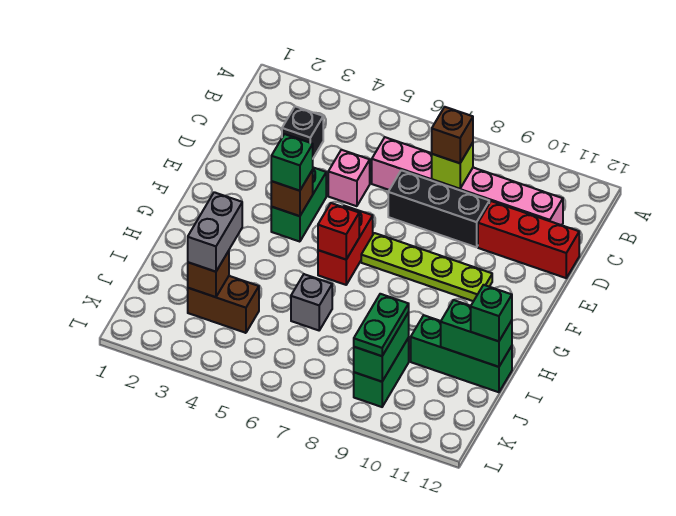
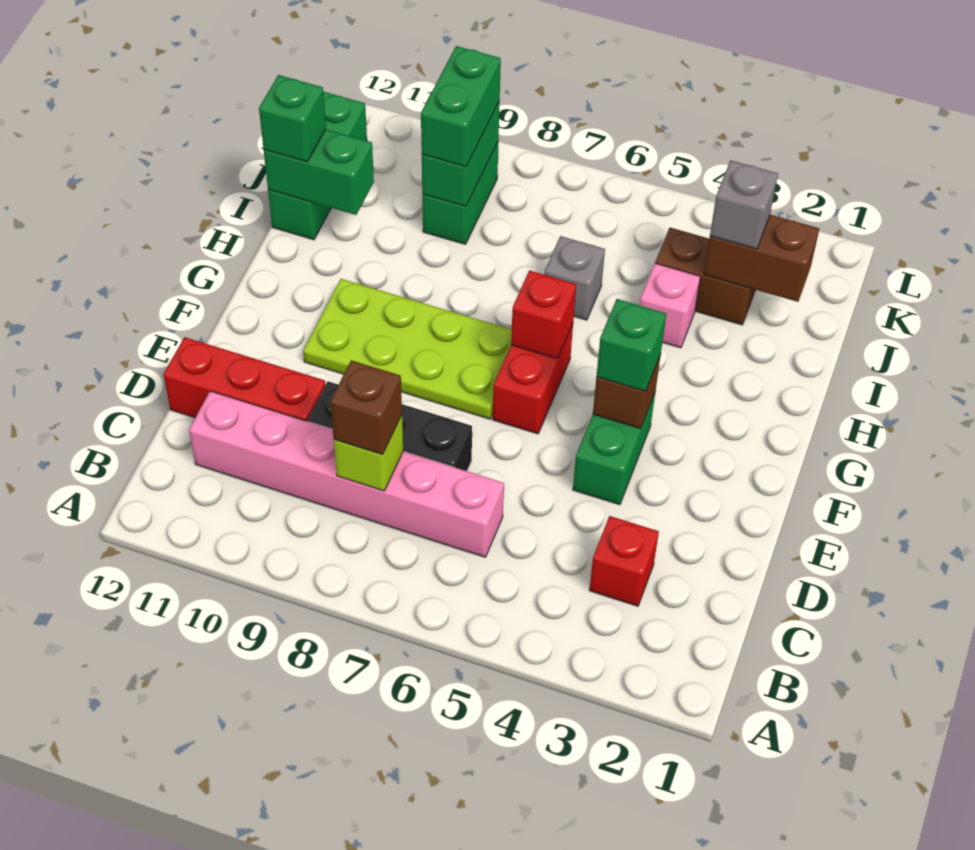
black brick C3 level 1 -> red brick C3 level 1
pink brick D5 level 1 -> pink brick I4 level 1
lime plate F7:F10 level 1 -> lime plate F7:G10 level 1
grey brick I3:J3 level 3 -> grey brick J3 level 3
green brick I10:I12 level 1 -> green brick I12:K12 level 1
brown brick J3 level 2 -> brown brick J2:J3 level 2
green plate J9:K9 level 3 -> green brick J9:K9 level 3

